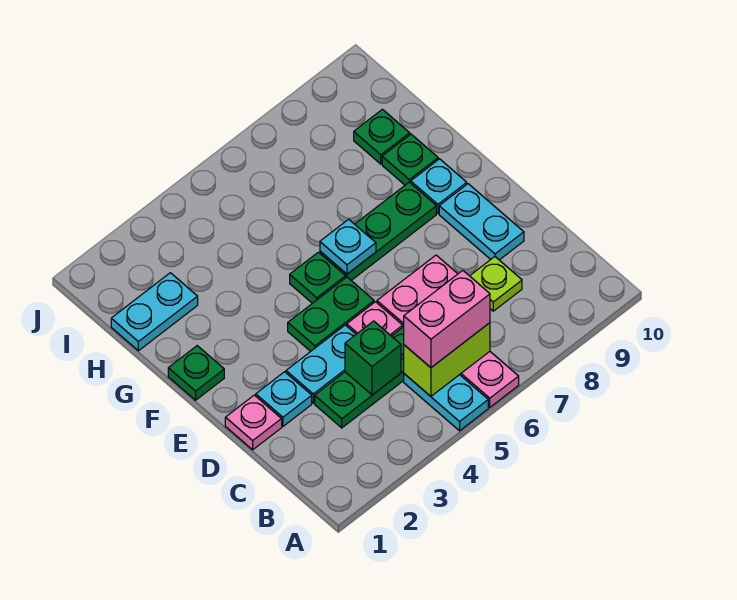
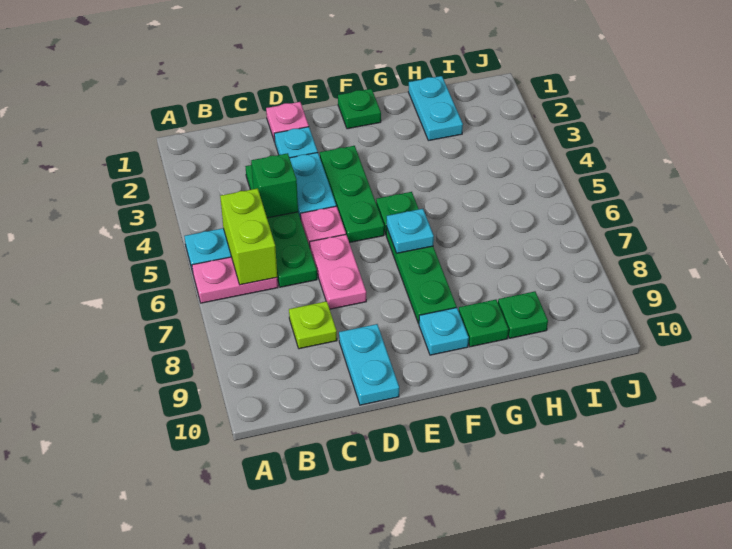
pink brick B5:B6 level 3 -> none
cyan plate D9:E9 level 1 -> cyan plate D9:D10 level 1
green plate E4:E5 level 1 -> green plate E3:E5 level 1

